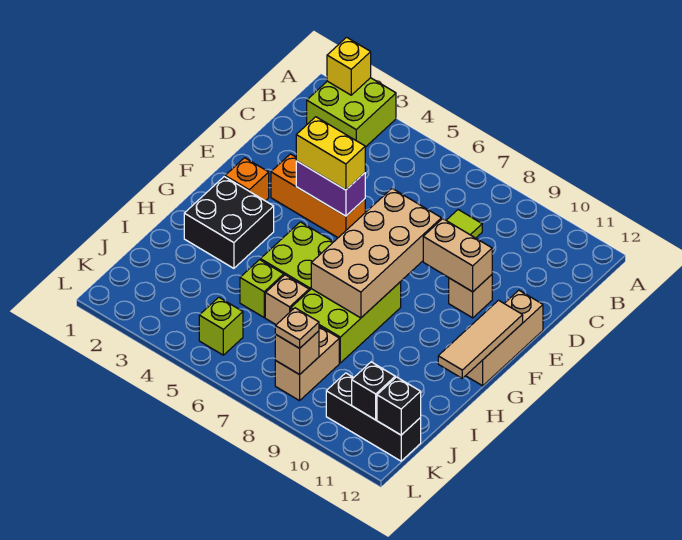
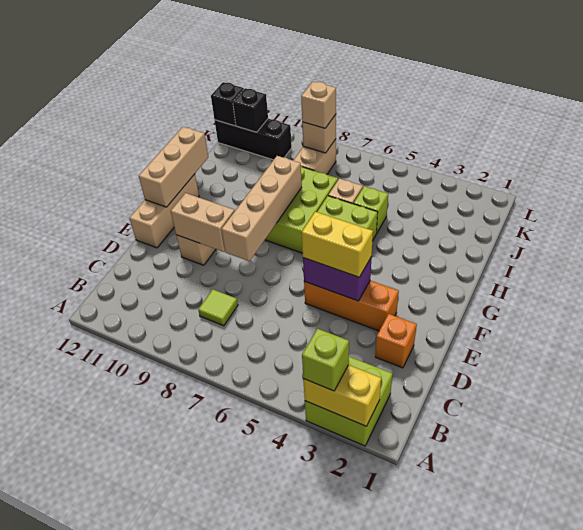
yellow brick A2 level 2 -> yellow brick A2:A3 level 2
tan brick E7:H8 level 2 -> tan brick E8:H8 level 2
orange brick F2 level 1 -> orange brick D2 level 1
tan tile F12:H12 level 2 -> tan brick F12:H12 level 2
black brick G2:H3 level 1 -> none
lime brick K5 level 1 -> lime brick A3 level 3
tan plate K8 level 3 -> tan brick K8 level 3

